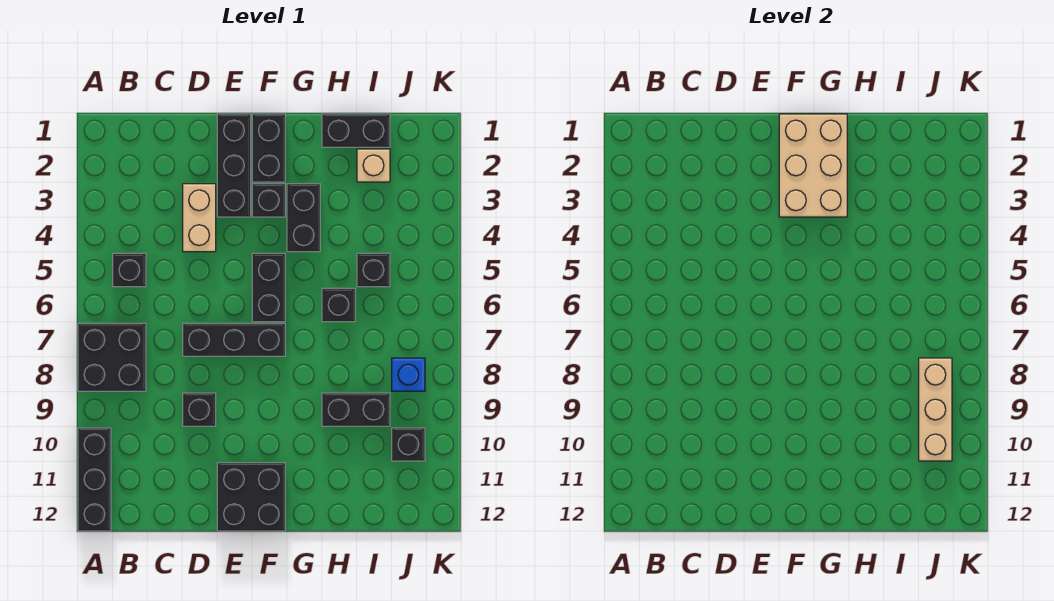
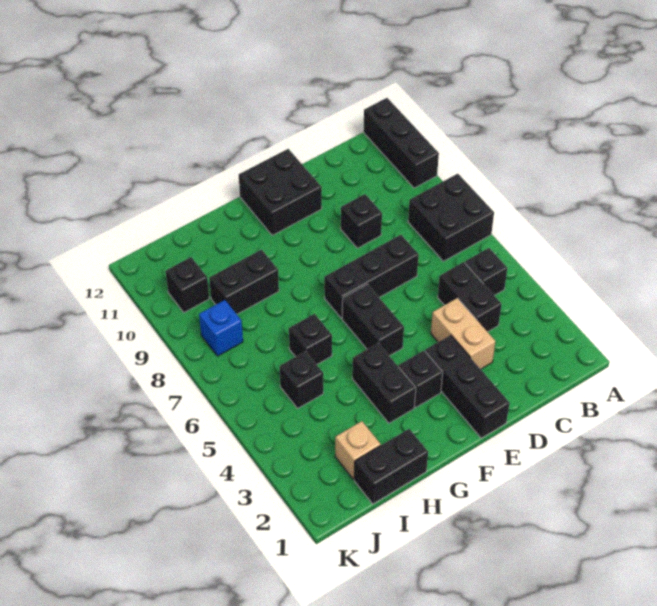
black brick F1:F2 level 1 -> black brick C4:C5 level 1
tan brick F1:G3 level 2 -> none
tan brick J8:J10 level 2 -> none

